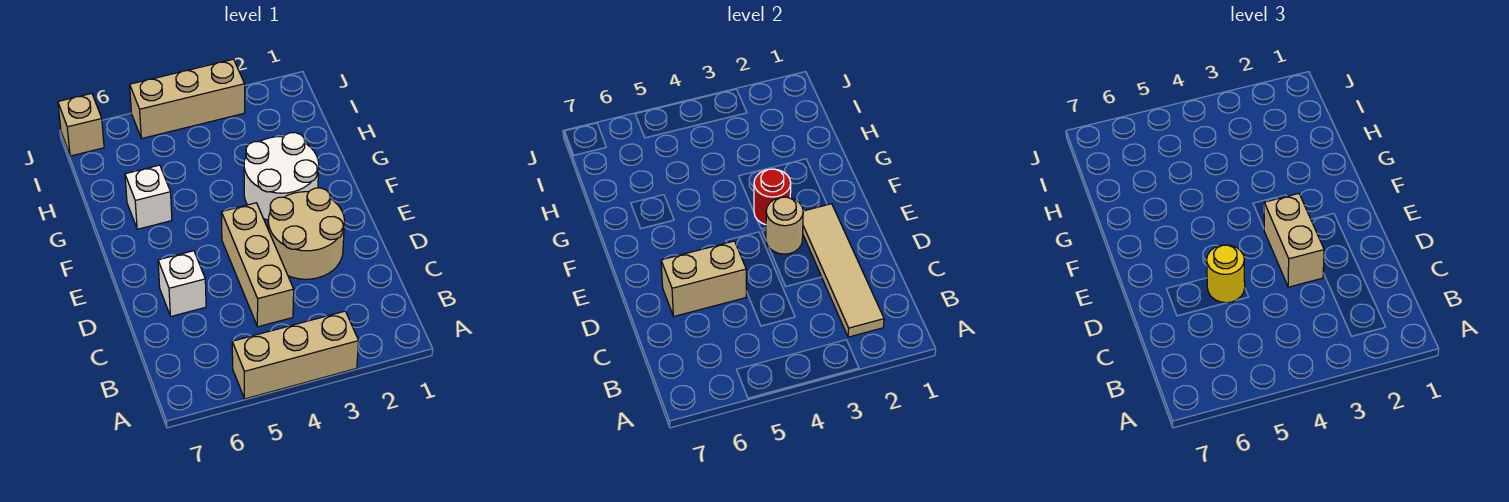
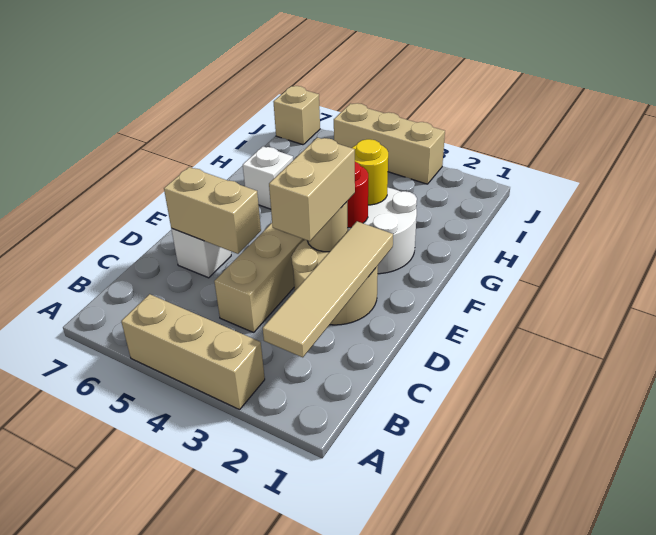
yellow round brick D5 level 3 -> yellow round brick G3 level 2

